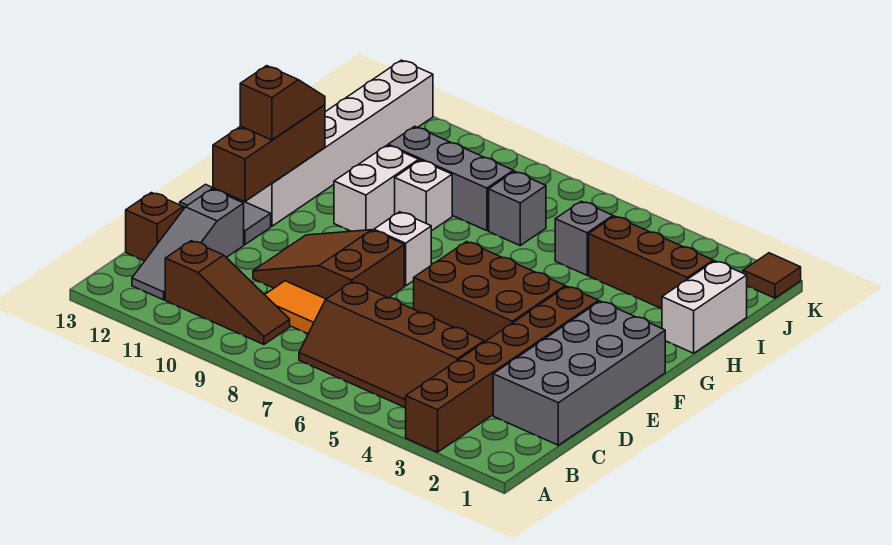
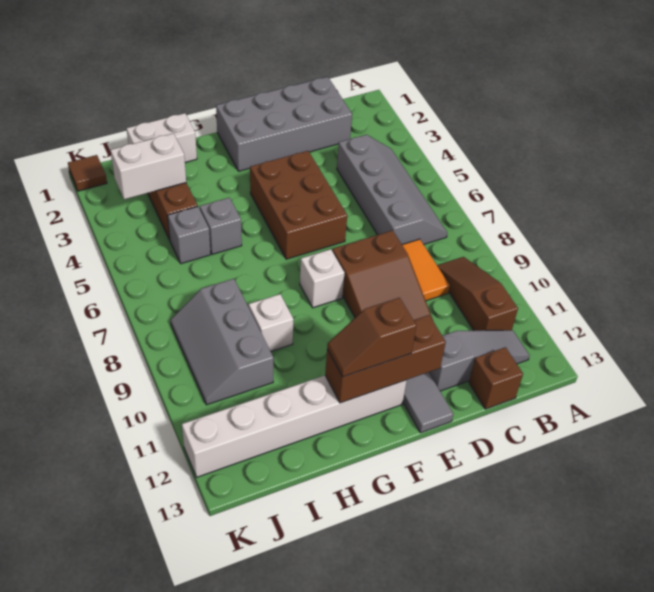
brown brick A3:F3 level 1 -> none
brown slope B4:C7 level 1 top C -> grey slope B4:C7 level 1 top C
white brick G10:H10 level 1 -> white brick I3:J3 level 2
grey brick I7 level 1 -> grey brick H5 level 1

